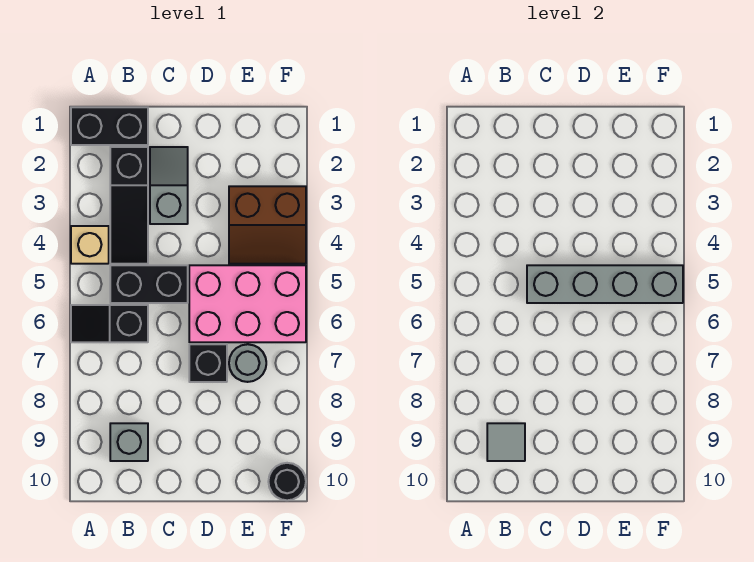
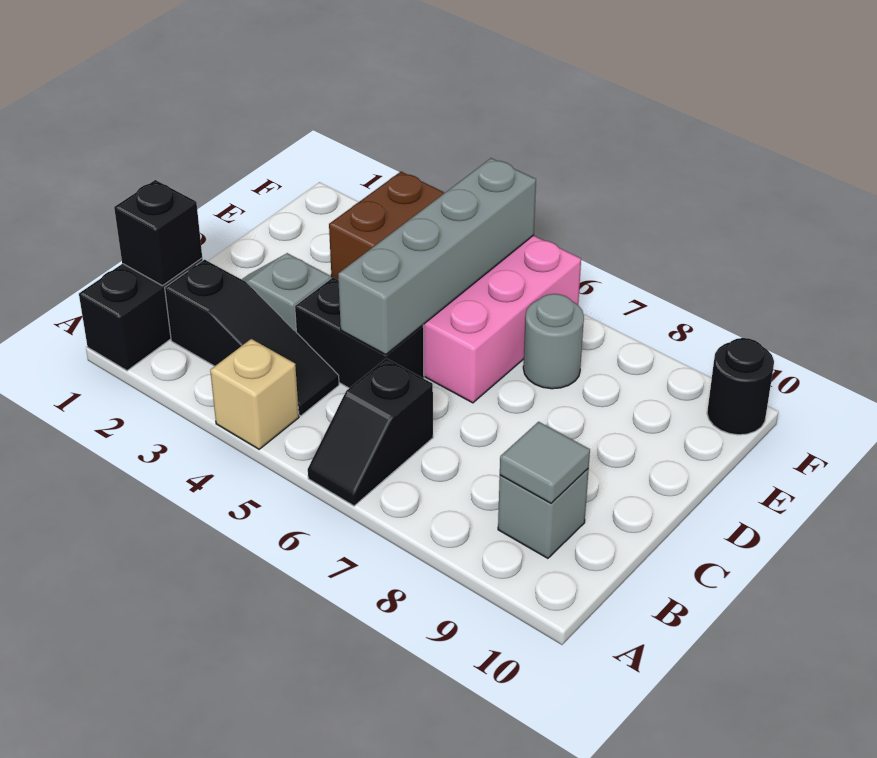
black brick B5:C5 level 1 -> black brick C4:C5 level 1
black brick D7 level 1 -> black brick B1 level 2

